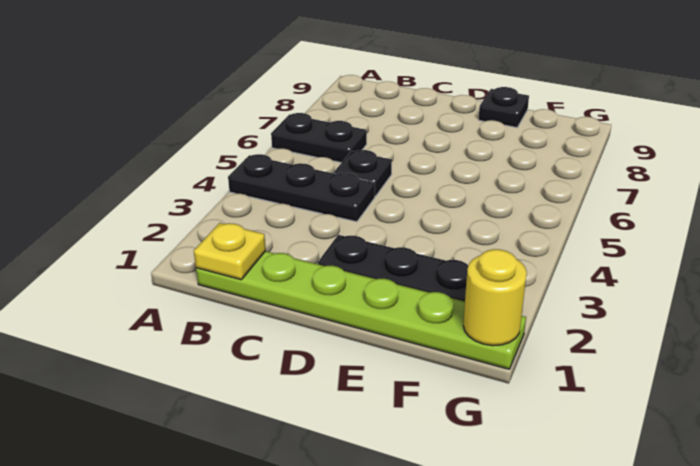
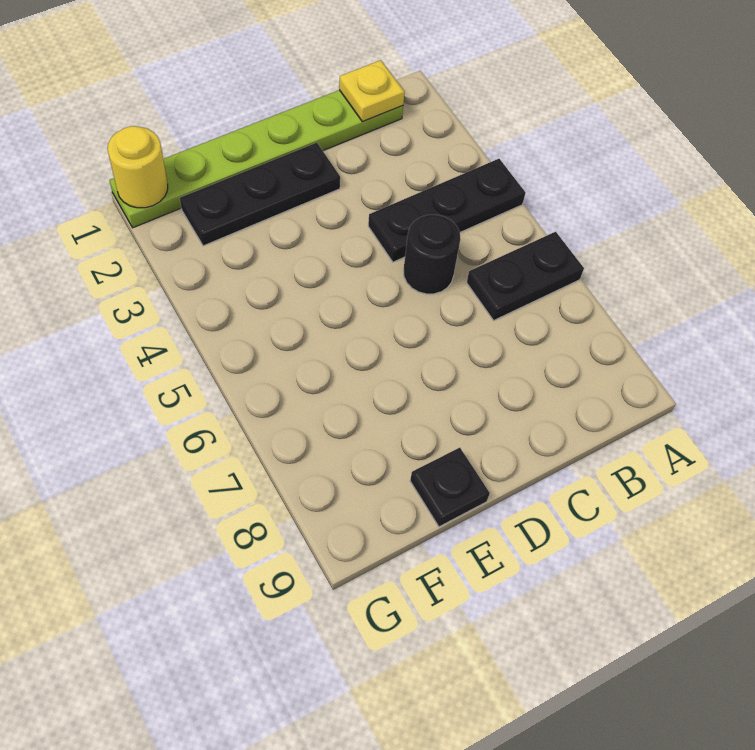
black plate C5 level 1 -> black round brick C5 level 1

